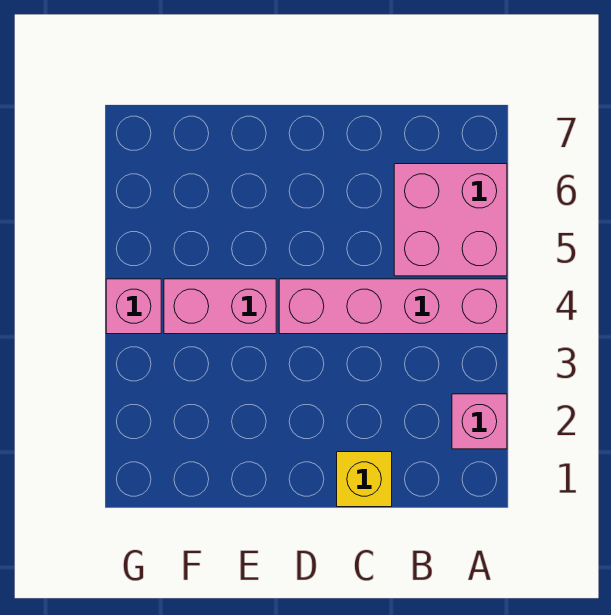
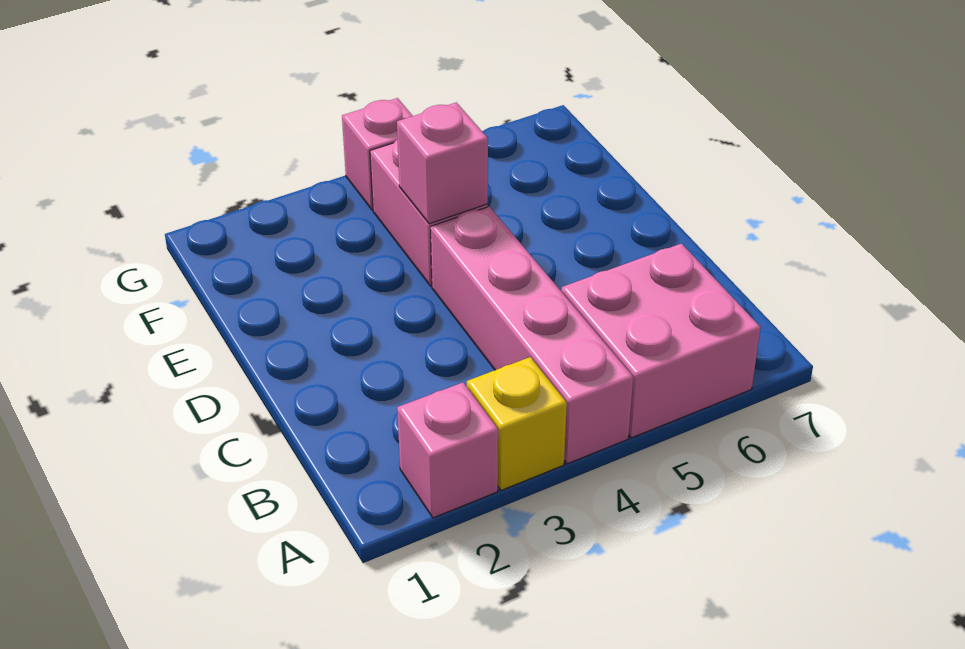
yellow brick C1 level 1 -> yellow brick A3 level 1
none -> pink brick E4 level 2

